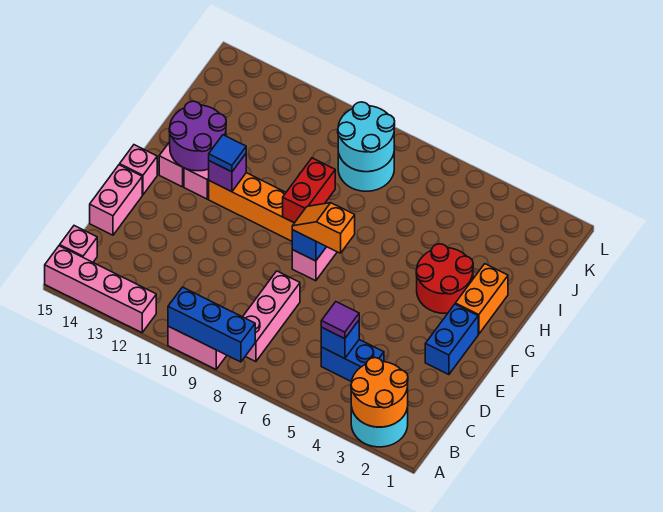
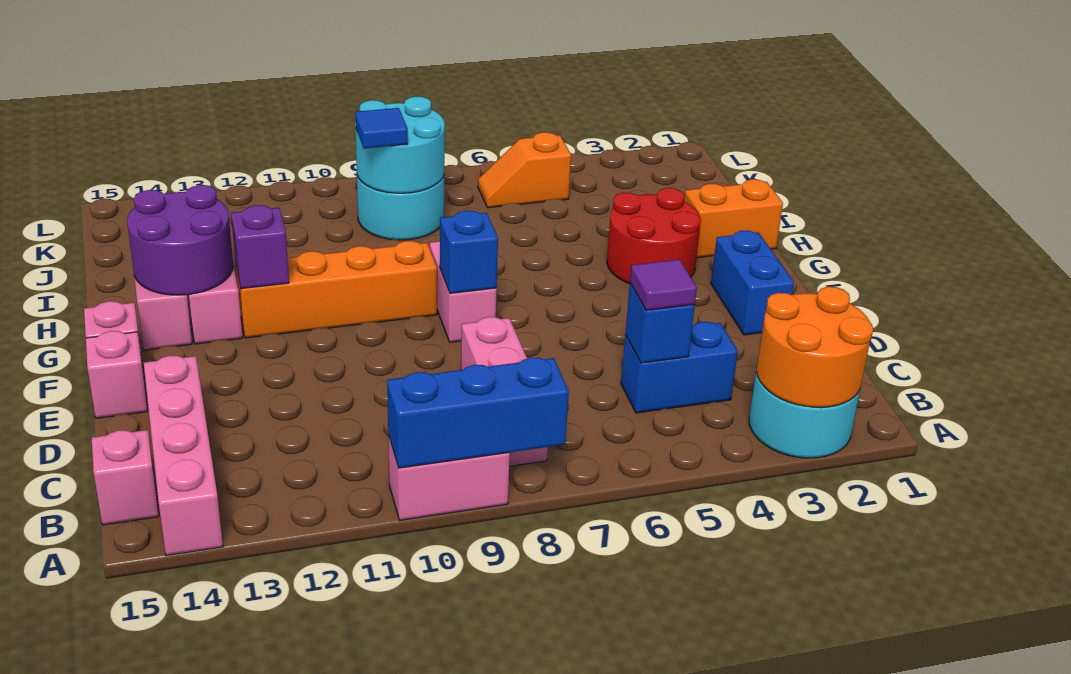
pink brick A12:A15 level 1 -> pink brick A14:D14 level 1
pink brick D15:E15 level 1 -> pink brick E15 level 1
orange slope F7:F8 level 3 top 7 -> orange slope K5:K6 level 1 top 5
orange brick G2:H2 level 1 -> orange brick H1:H2 level 1
red brick G9:H9 level 2 -> none
blue tile G12 level 3 -> blue tile J9 level 3

